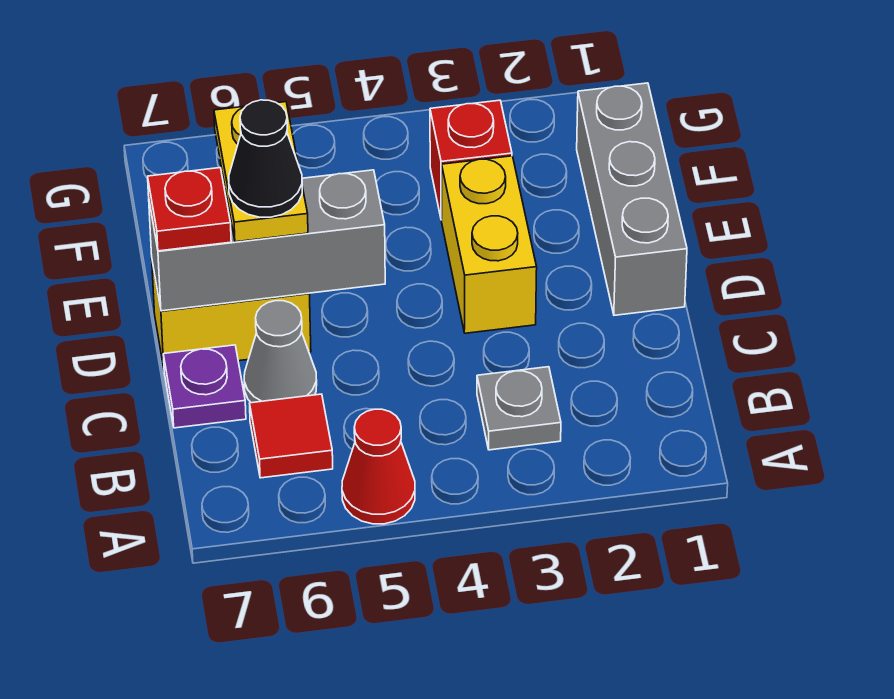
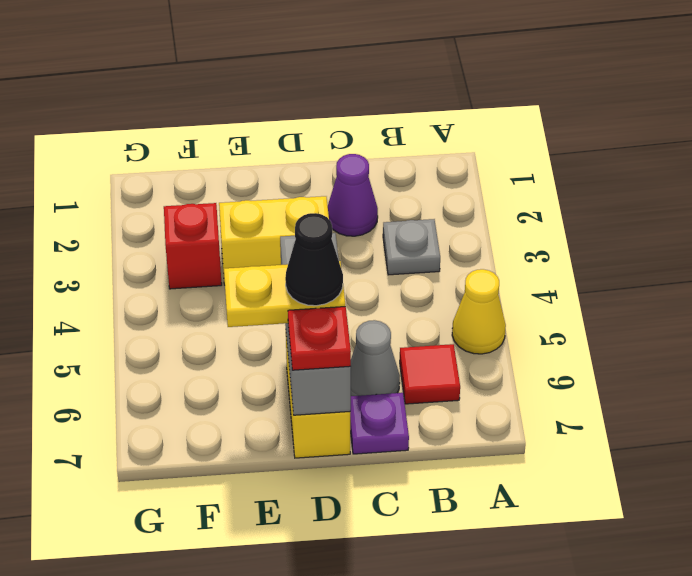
red cone A5 level 1 -> yellow cone A5 level 1
none -> purple cone C2 level 1
grey brick D1:F1 level 1 -> none

